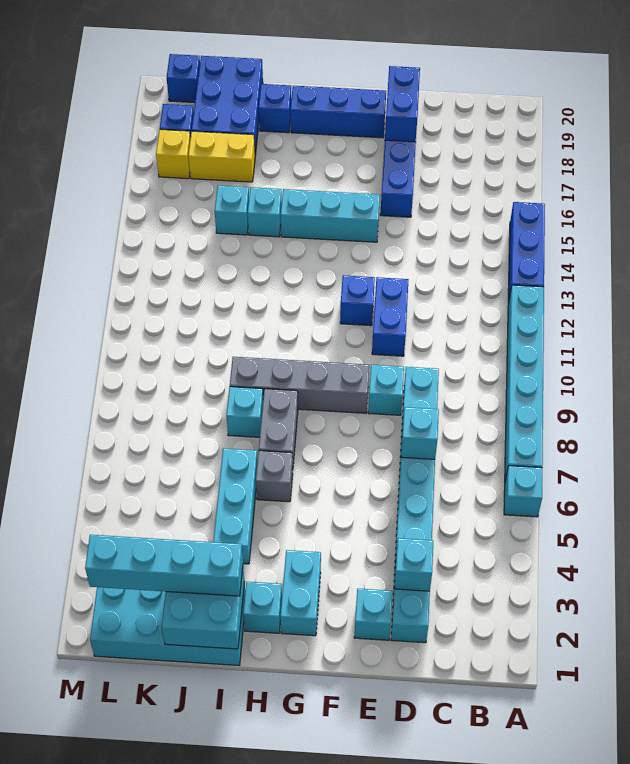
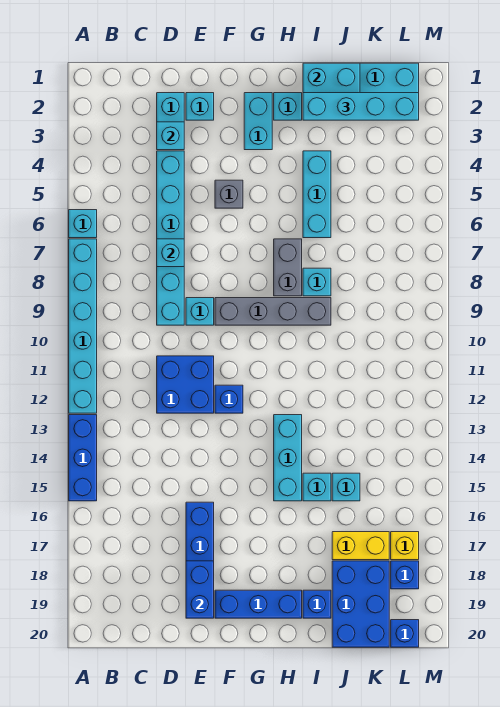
blue brick E11:E12 level 1 -> blue brick D11:E12 level 1
cyan brick F15:H15 level 1 -> cyan brick H13:H15 level 1
grey brick H6 level 1 -> grey brick F5 level 1

